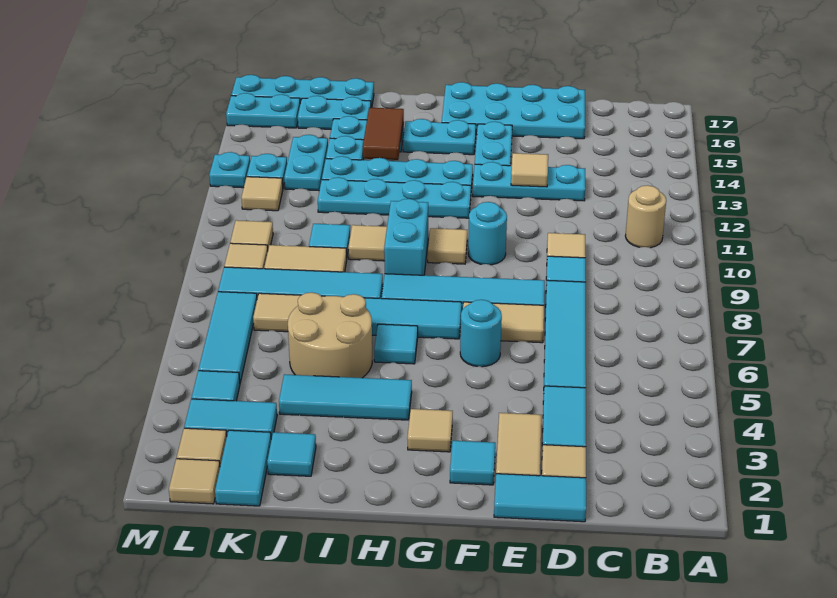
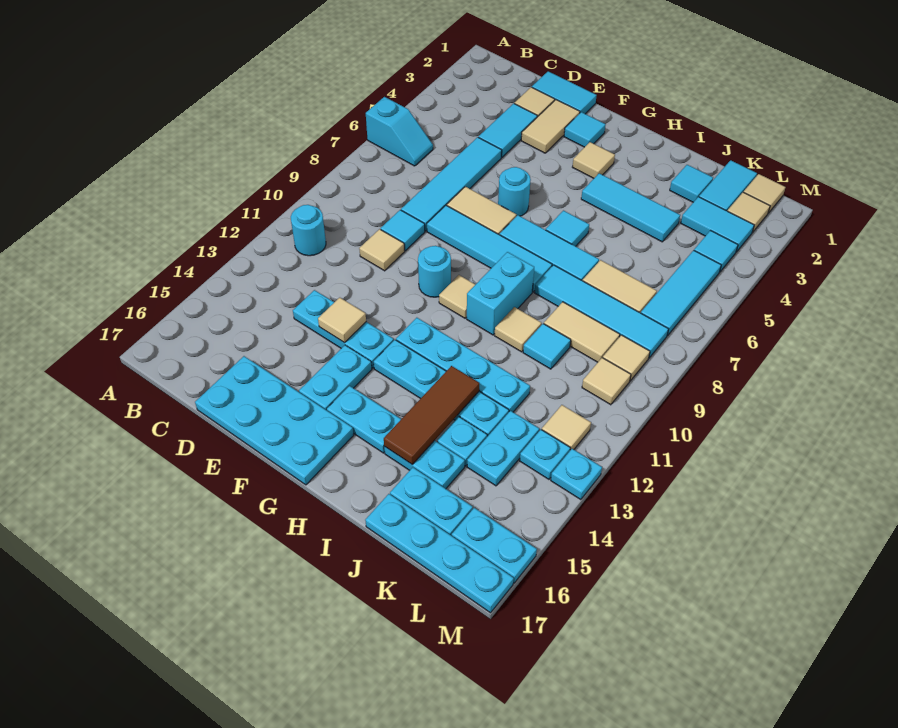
none -> cyan slope A6:B6 level 1 top A
tan round brick B11 level 1 -> cyan round brick B11 level 1
tan round brick I5:J6 level 1 -> none
brown tile I14:I15 level 2 -> brown tile I13:I15 level 2

